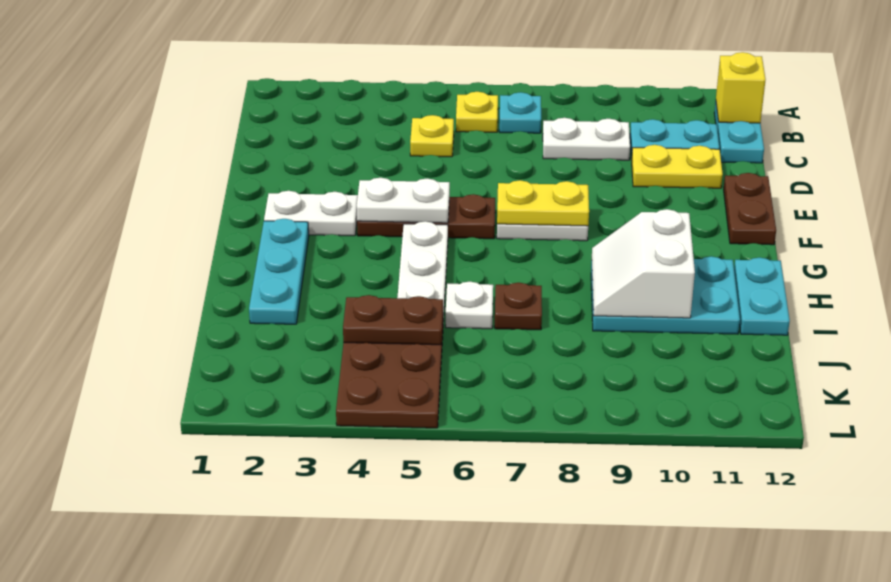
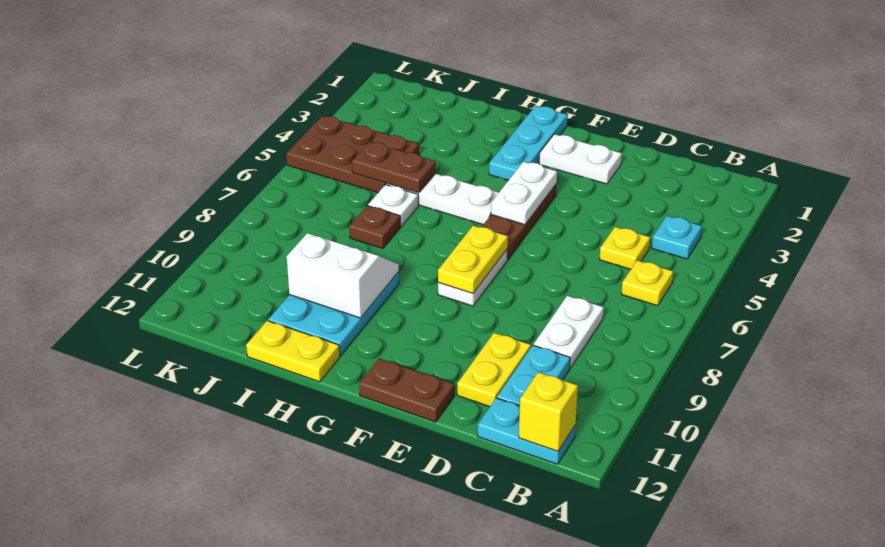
cyan plate B7 level 1 -> cyan plate B4 level 1
white plate F2:F3 level 1 -> white plate E2:F2 level 1
cyan plate G2:I2 level 1 -> cyan plate G1:G3 level 1
cyan plate H12:I12 level 1 -> yellow plate H12:I12 level 1
brown plate J4:J5 level 2 -> brown plate I5:J5 level 2

